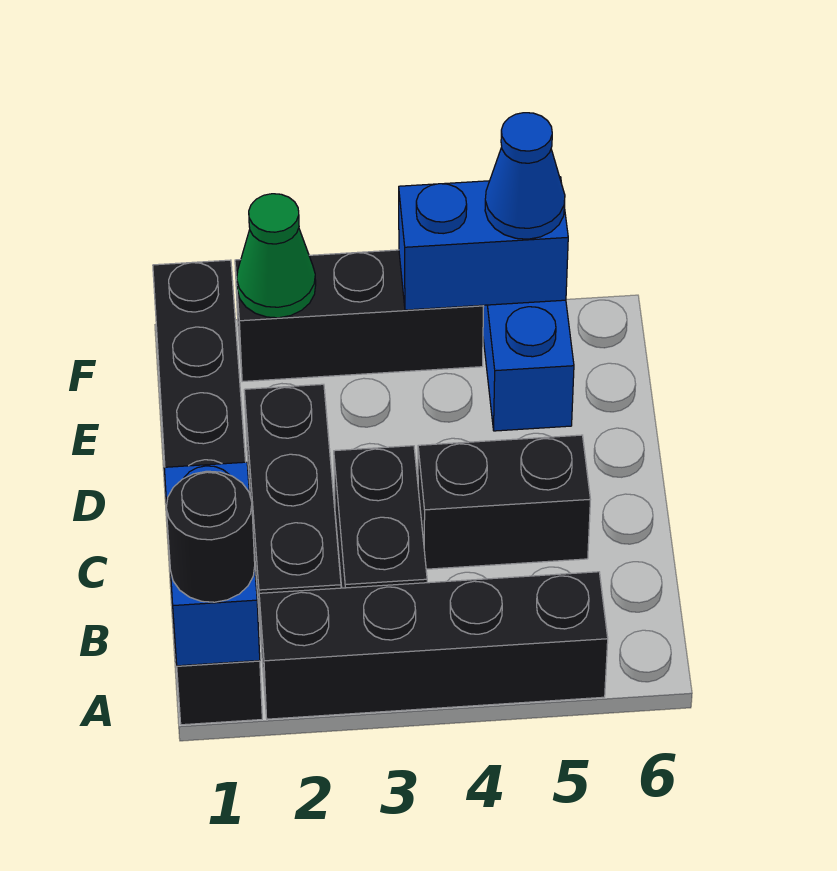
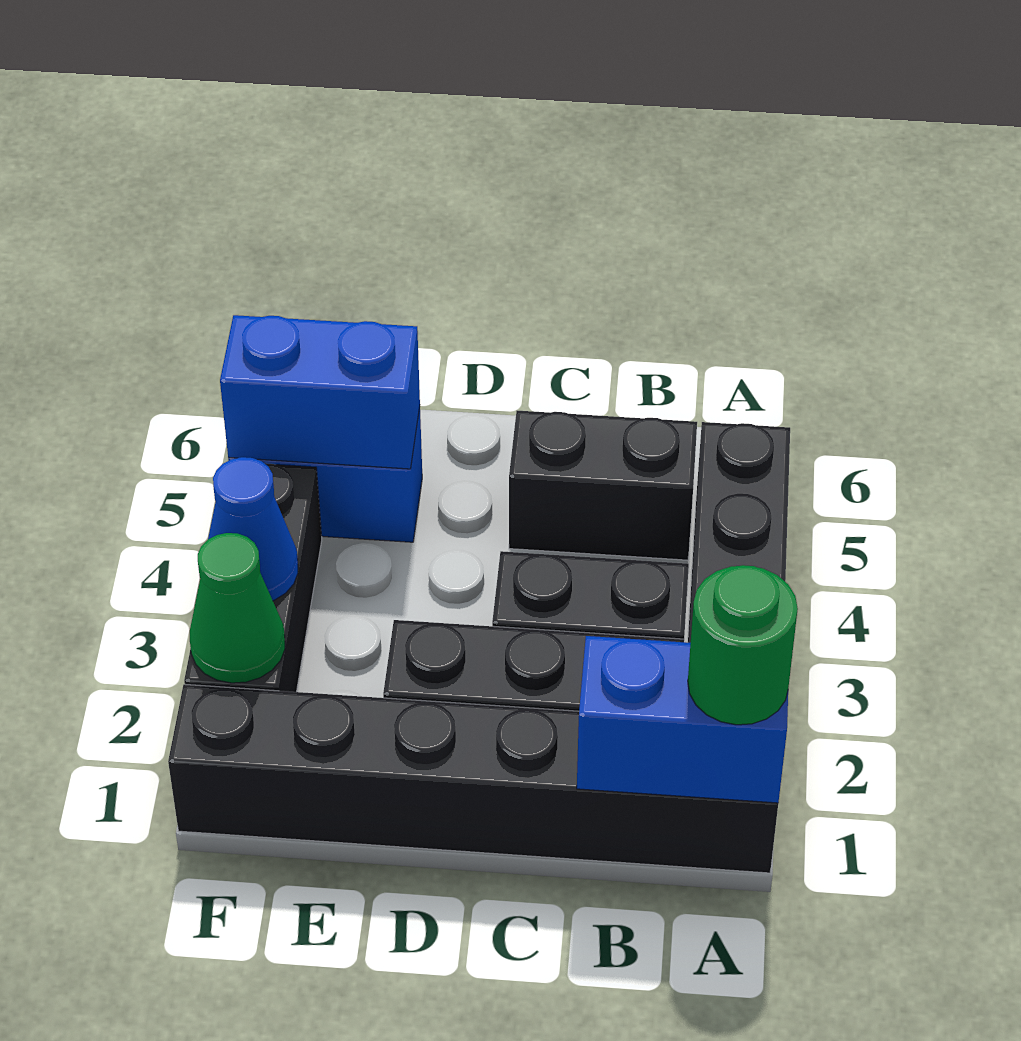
black round brick A1 level 3 -> green round brick A1 level 3
black brick C4:C5 level 1 -> black brick B5:C5 level 1
blue brick F4:F5 level 2 -> blue brick E5:F5 level 2
blue cone F5 level 3 -> blue cone F3 level 2

